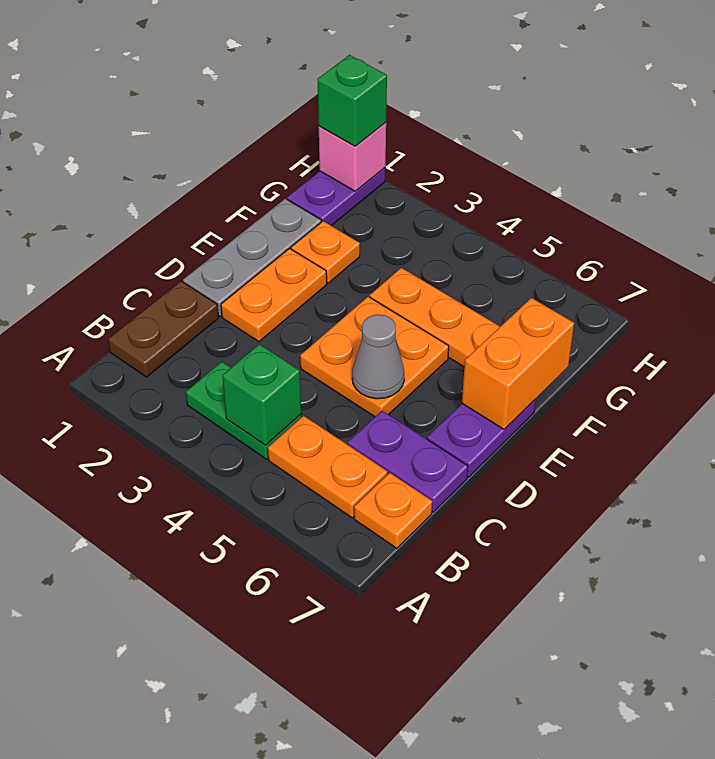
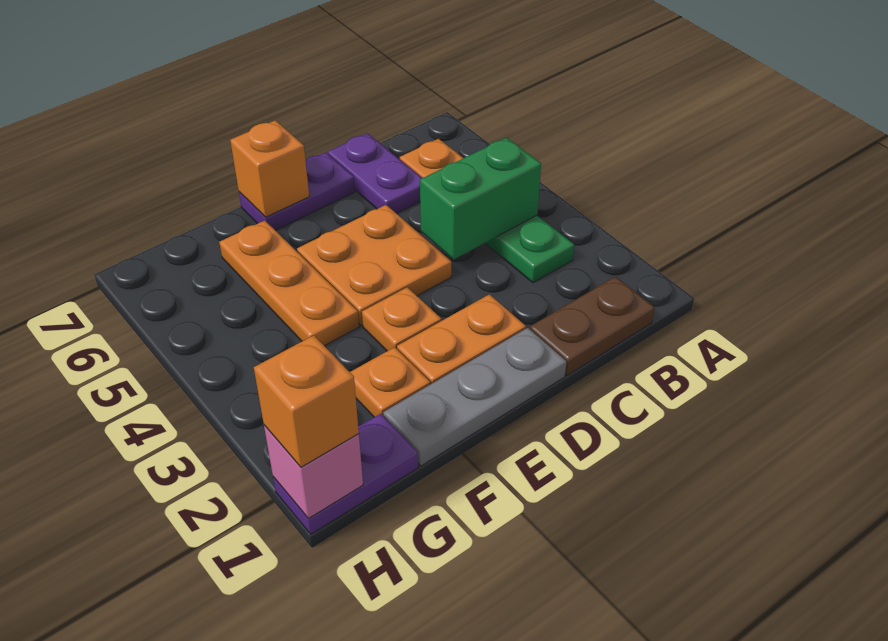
green brick B4 level 2 -> green brick B4:C4 level 2
orange plate B7 level 1 -> orange plate E3 level 1
grey cone D5 level 2 -> none
orange brick E7:F7 level 2 -> orange brick E7 level 2
green brick H1 level 3 -> orange brick H1 level 3

